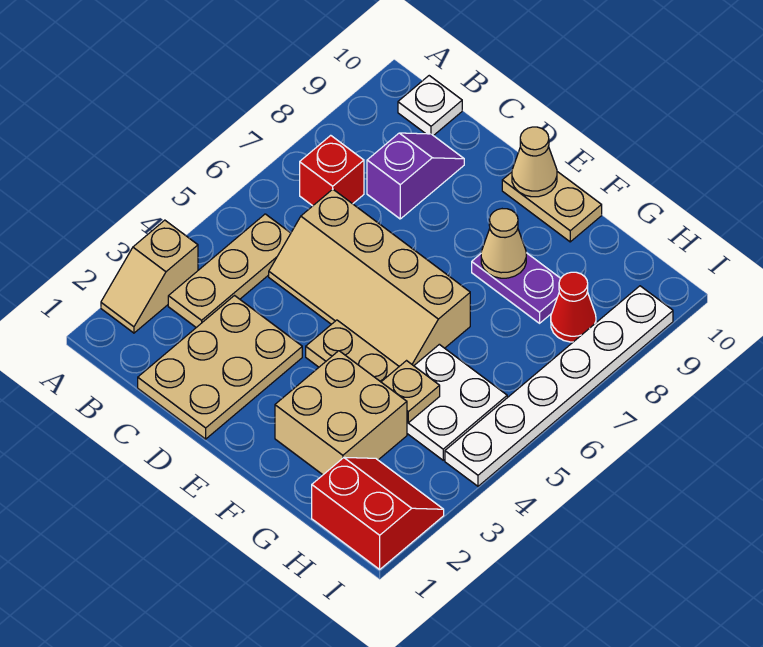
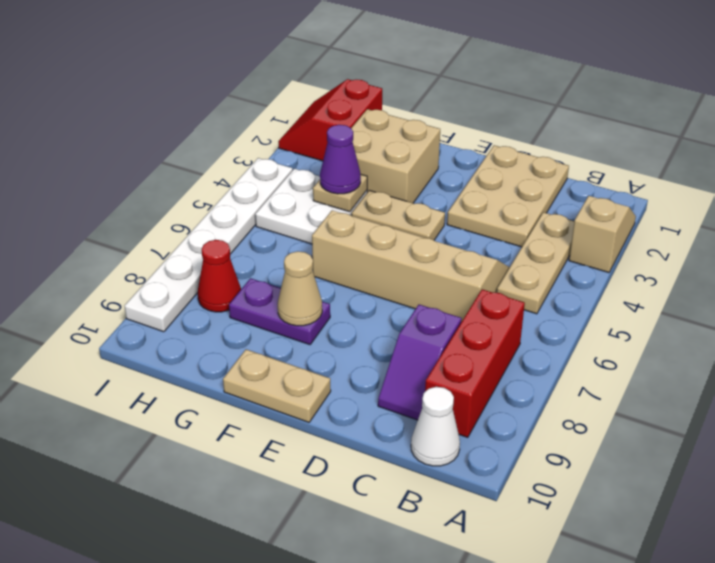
red brick B7 level 1 -> red brick B7:B9 level 1
white plate B10 level 1 -> white cone B10 level 1
tan cone E10 level 2 -> none
none -> purple cone G4 level 3
red slope H1:I2 level 1 top 1 -> red slope H1:I2 level 1 top H

